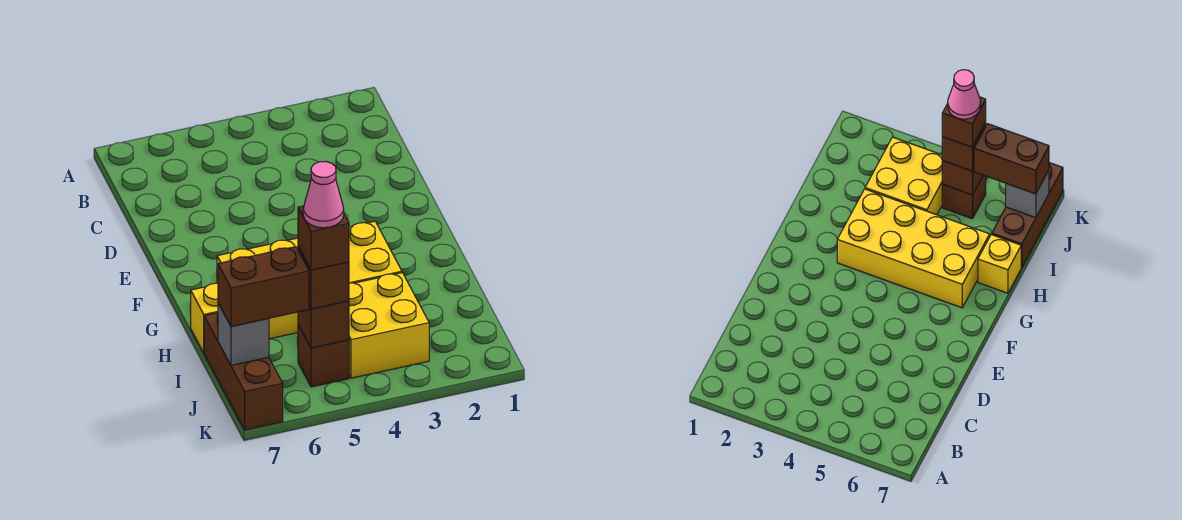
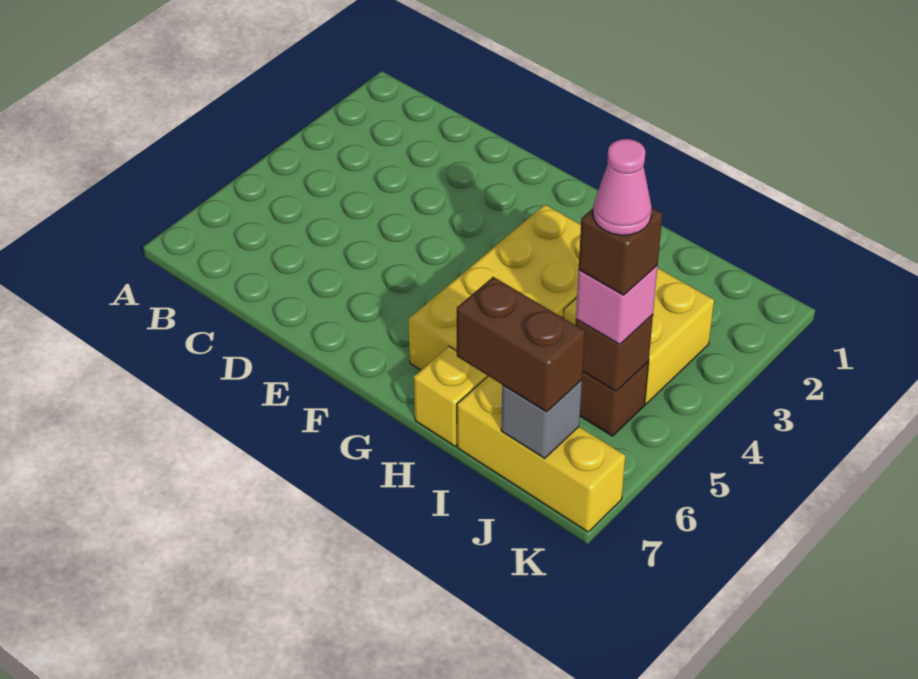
brown brick I7:K7 level 1 -> yellow brick I7:K7 level 1
brown brick J5 level 3 -> pink brick J5 level 3
brown brick J6:J7 level 3 -> brown brick I7:J7 level 3

